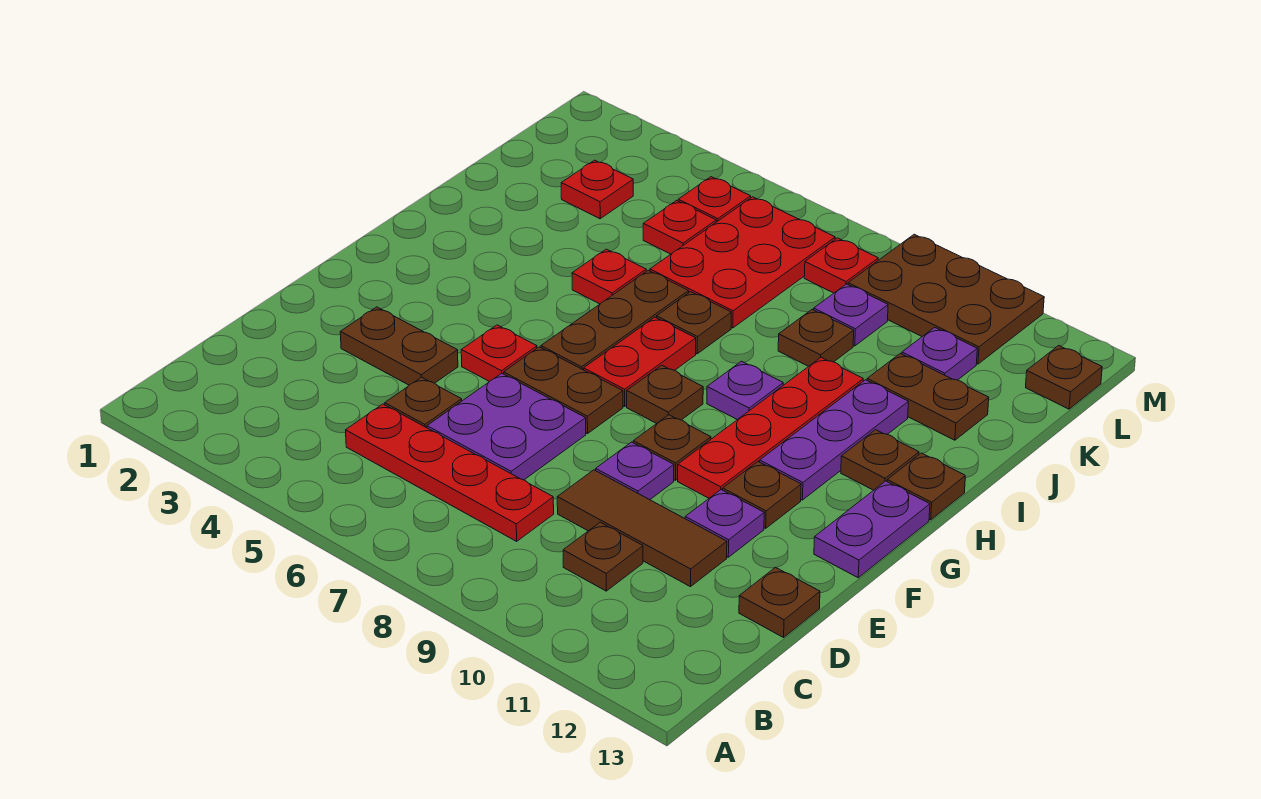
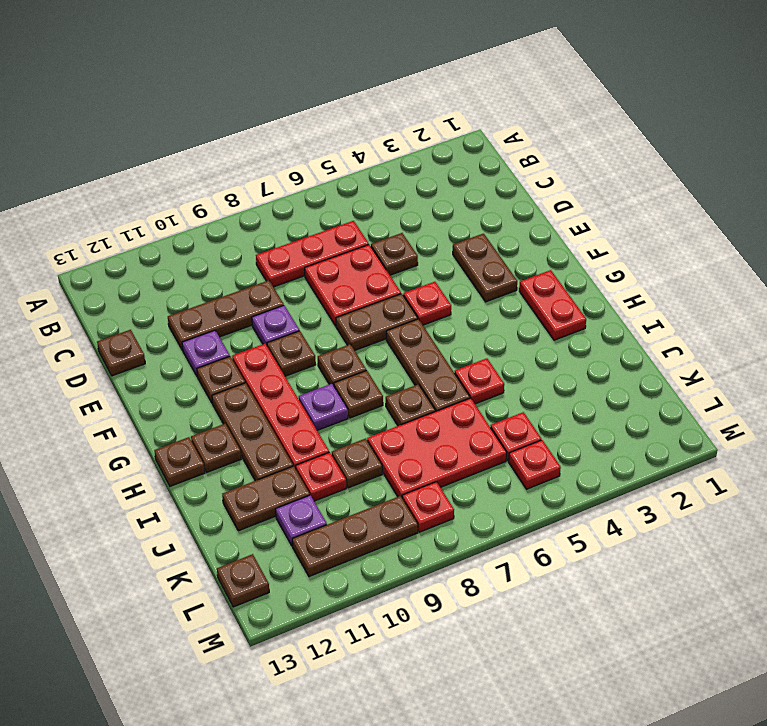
red plate C5:C8 level 1 -> red plate C6:C8 level 1
brown plate C10 level 1 -> brown plate H8 level 1
purple plate D6:E7 level 1 -> red plate D6:E7 level 1
brown tile D9:D11 level 1 -> brown plate D9:D11 level 1
brown plate E3:E4 level 1 -> brown plate E3:F3 level 1
purple plate F13:G13 level 1 -> none
red plate G7:H7 level 1 -> red plate G2:H2 level 1
purple plate G11:I11 level 1 -> brown plate G11:I11 level 1
red plate J6:L7 level 1 -> red plate J6:K8 level 1
red plate K3 level 1 -> red plate J10 level 1
purple plate K9 level 1 -> none
brown plate L9:M11 level 1 -> brown plate L9:L11 level 1

